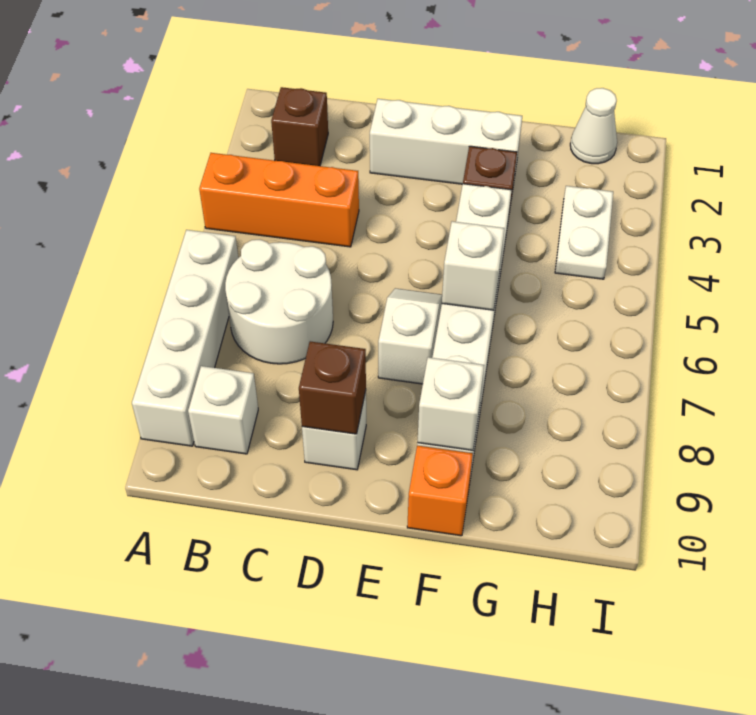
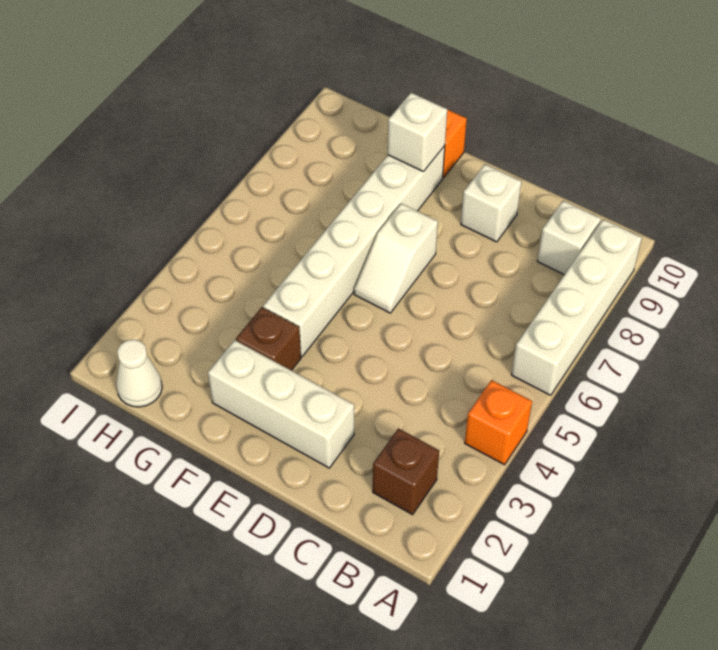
orange brick A4:C4 level 1 -> orange brick A4 level 1
white round brick B6:C7 level 1 -> none
brown brick D9 level 2 -> none
white brick F6 level 2 -> none
white plate H3:H4 level 1 -> none

